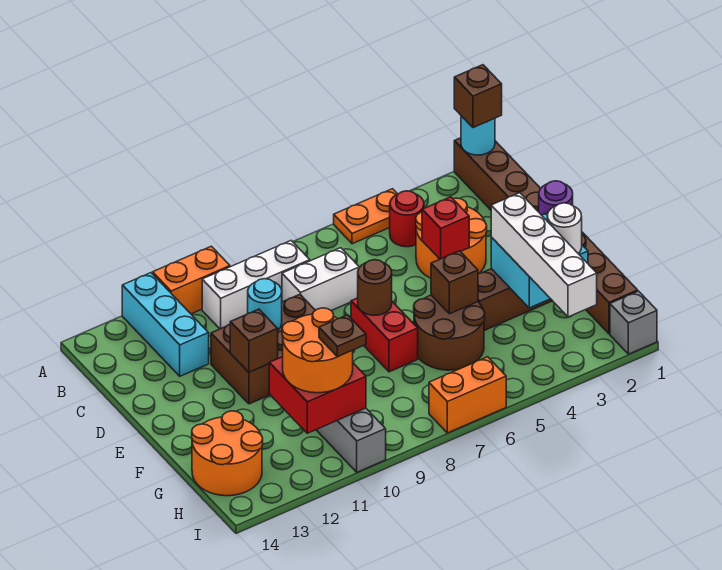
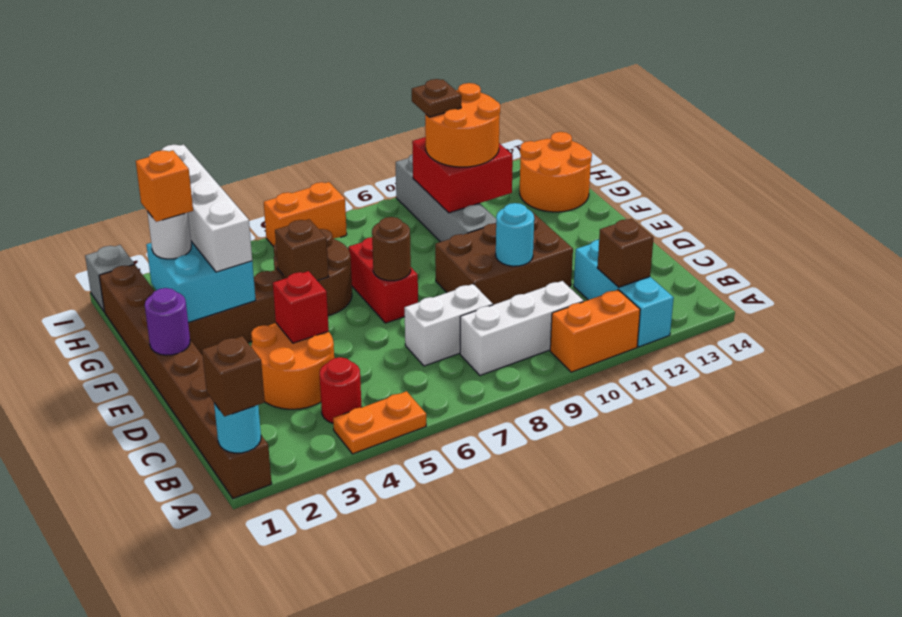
brown brick E11 level 2 -> brown brick B12 level 2
none -> orange brick G2 level 4

